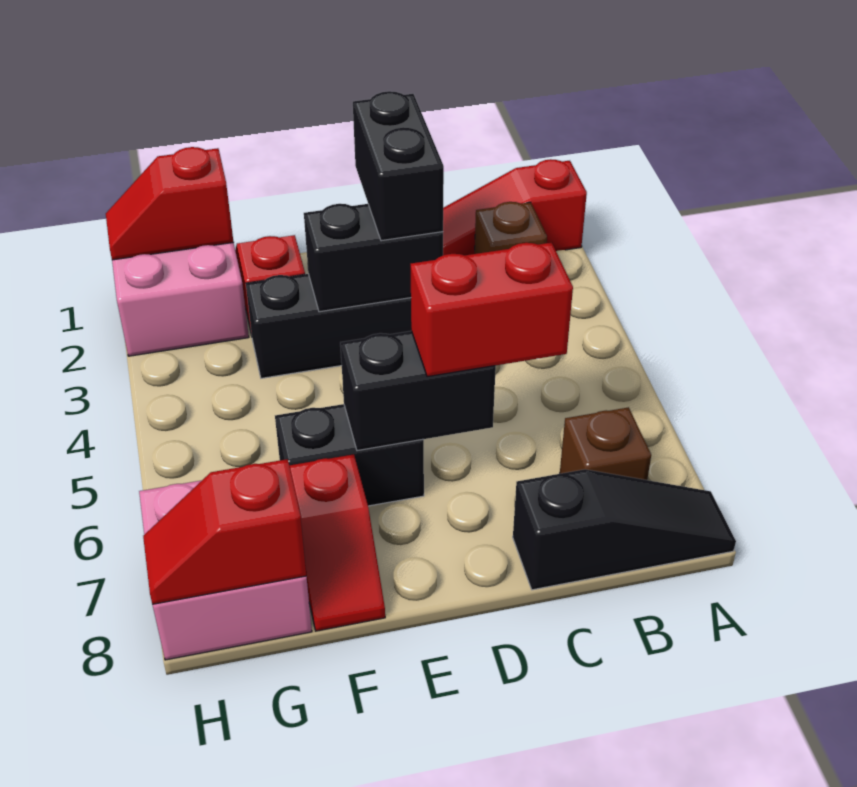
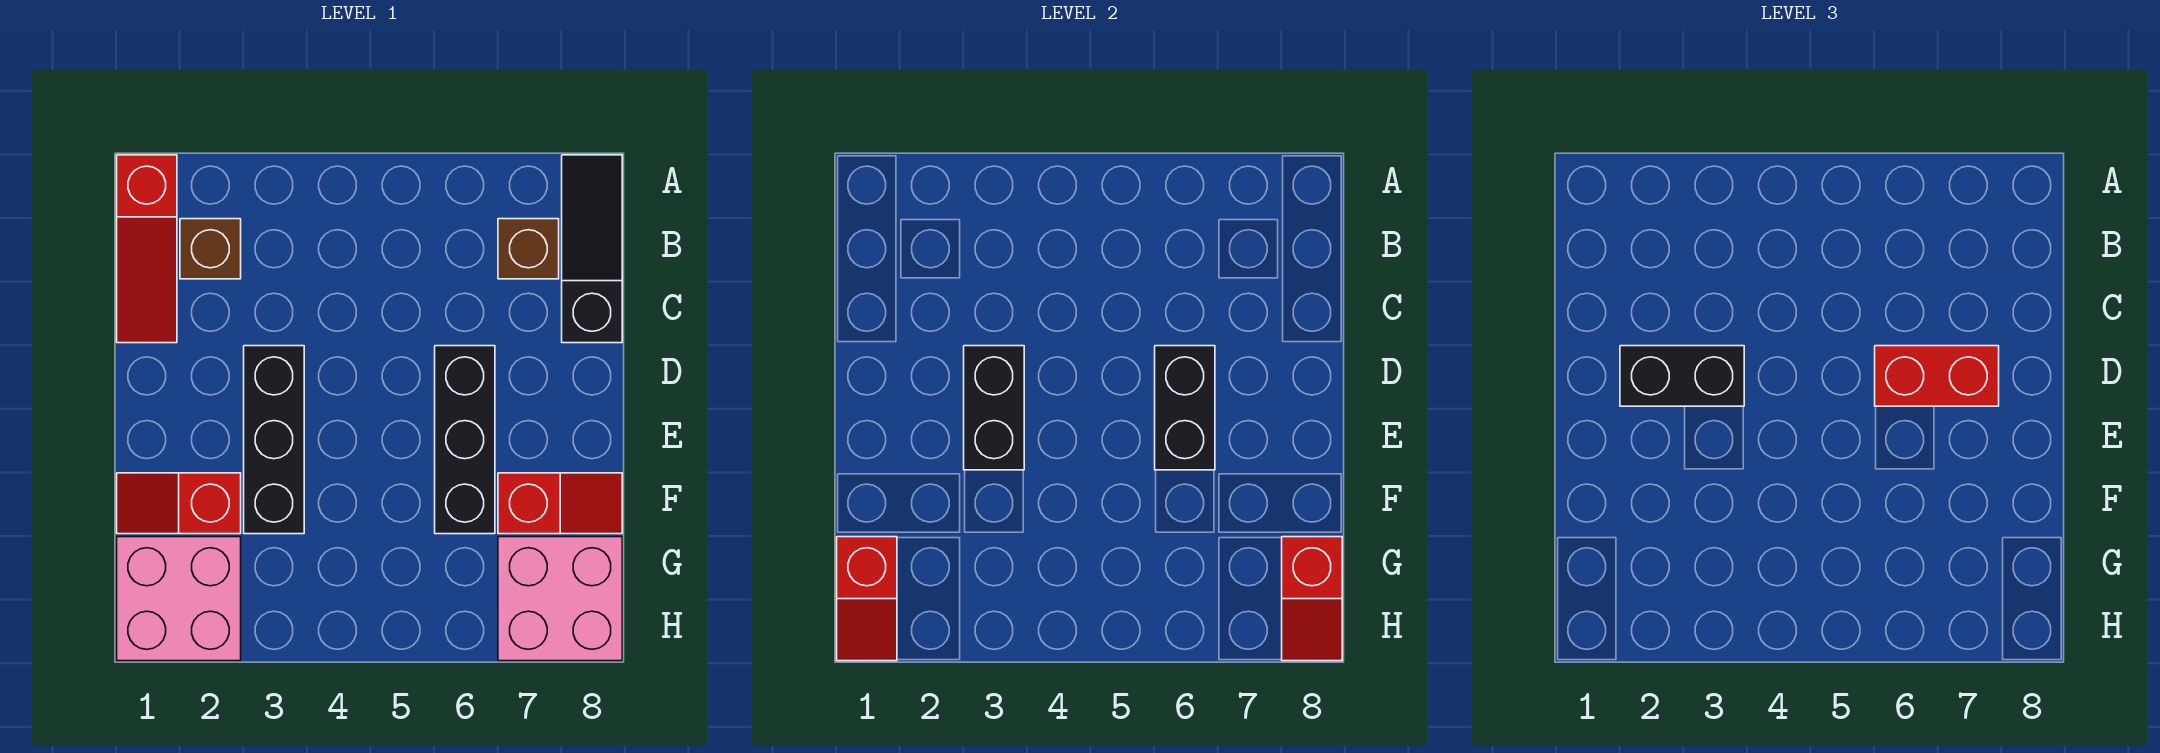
red brick C6:D6 level 3 -> red brick D6:D7 level 3
black brick E6:F6 level 1 -> black brick D6:F6 level 1

